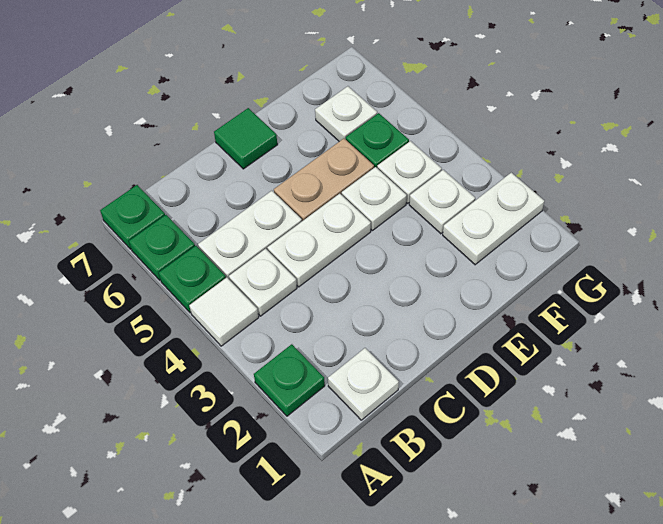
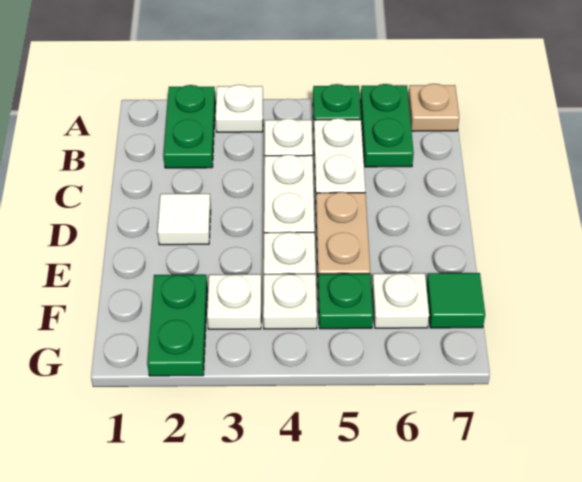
green plate A2 level 1 -> green plate A2:B2 level 1
white tile A4 level 1 -> white tile D2 level 1
green plate A6 level 1 -> green plate A6:B6 level 1
green plate A7 level 1 -> tan plate A7 level 1
white plate B1 level 1 -> white plate A3 level 1
green tile D7 level 1 -> green tile F7 level 1
white plate F2:G2 level 1 -> green plate F2:G2 level 1

